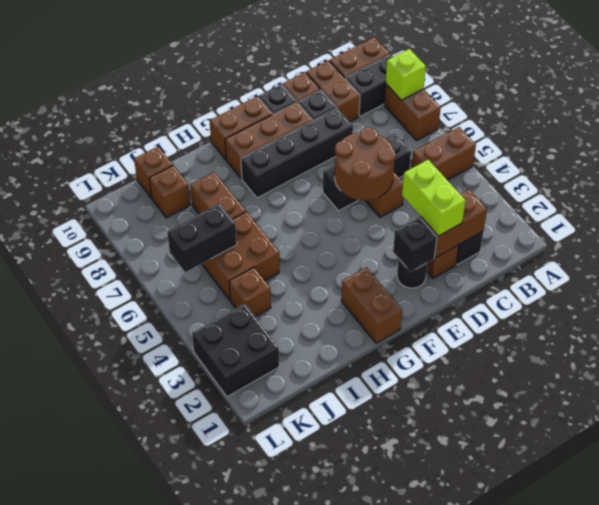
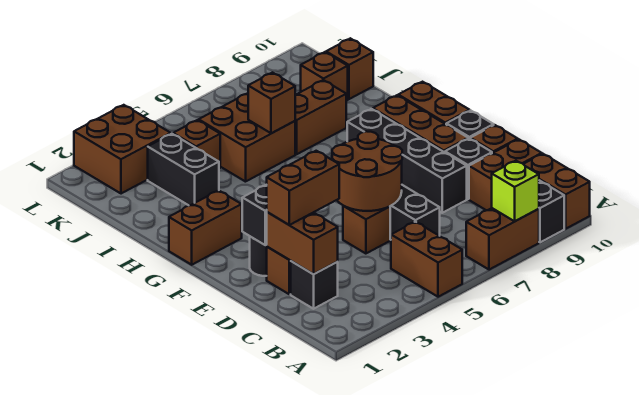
lime brick D2:D3 level 3 -> brown brick D2:D3 level 3
none -> brown brick I6 level 2
black brick J6:K6 level 2 -> black brick I3:J3 level 1
black brick K2:L3 level 1 -> brown brick K2:L3 level 1

